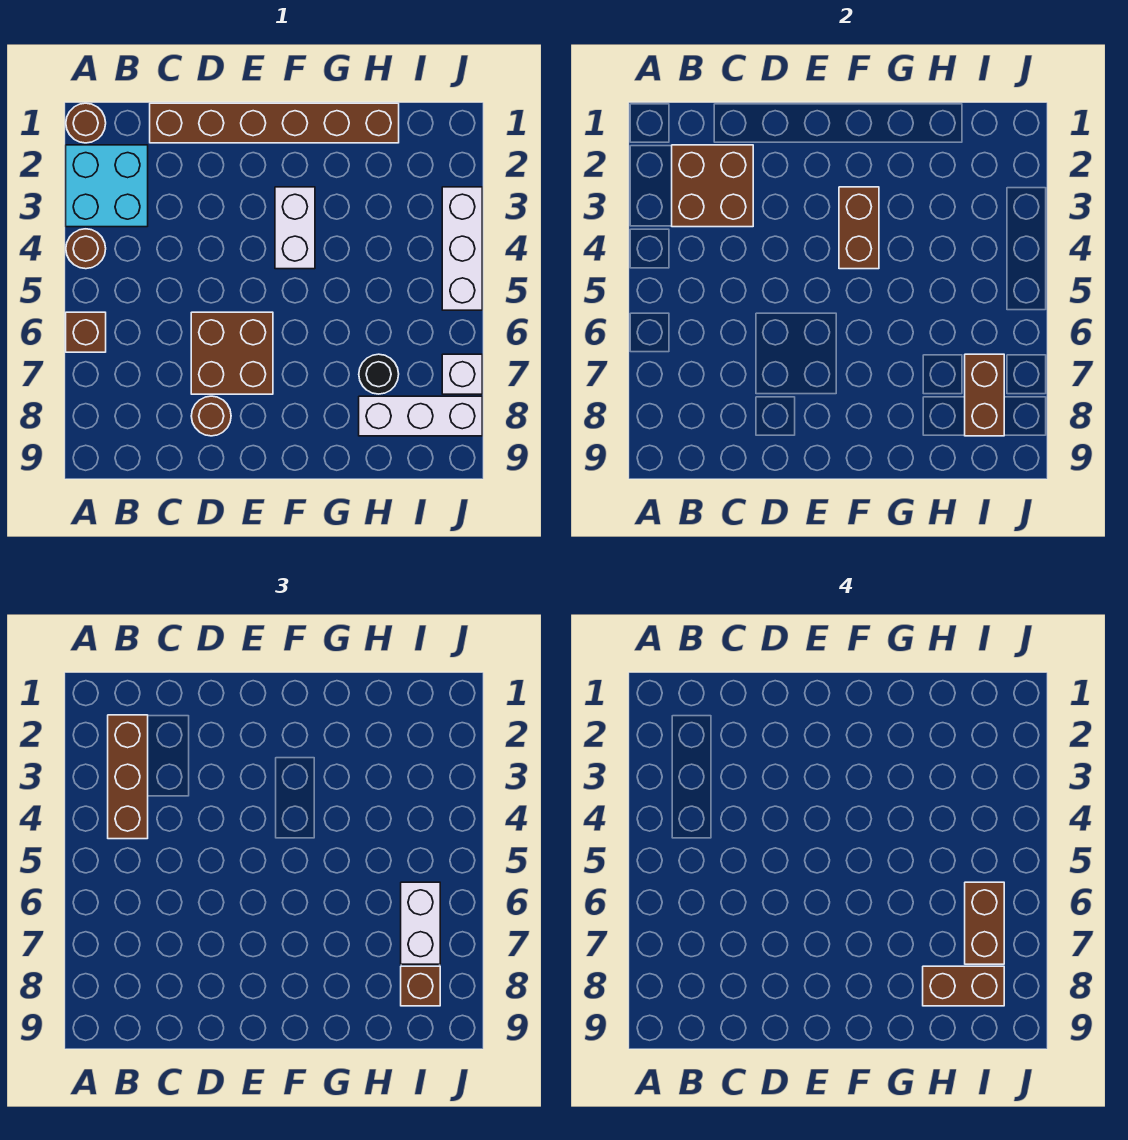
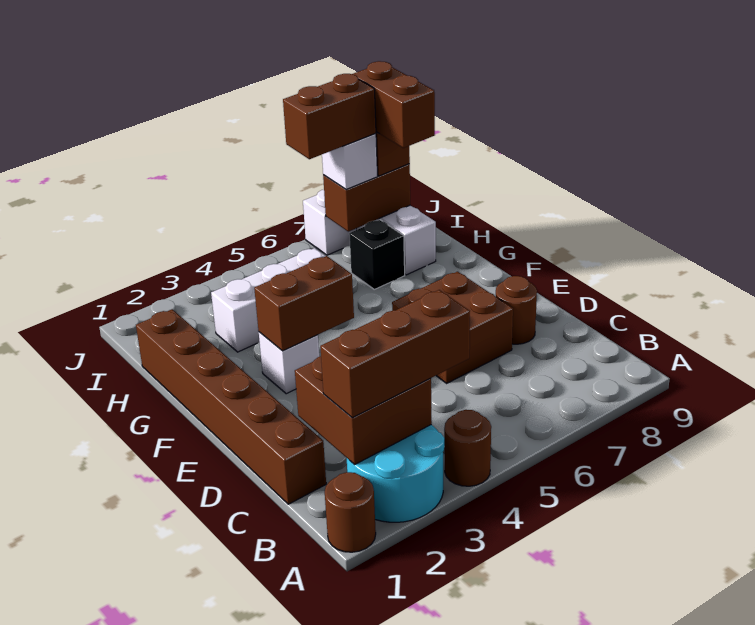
cyan brick A2:B3 level 1 -> cyan round brick A2:B3 level 1
brown brick A6 level 1 -> none
white brick F3:F4 level 1 -> white brick F3 level 1
black round brick H7 level 1 -> black brick H7 level 1
white brick I6:I7 level 3 -> white brick I7 level 3
white brick J3:J5 level 1 -> white brick H3:H5 level 1

